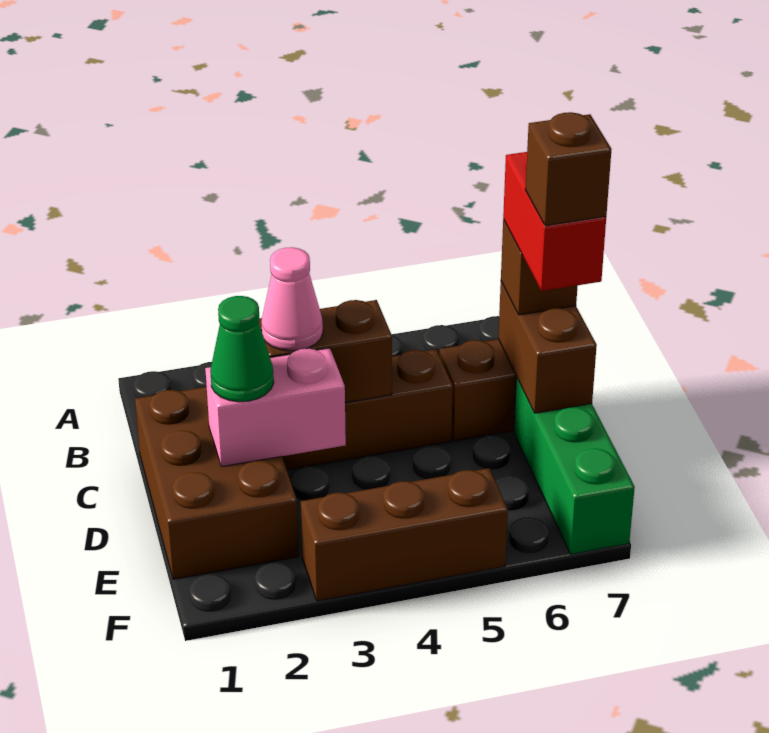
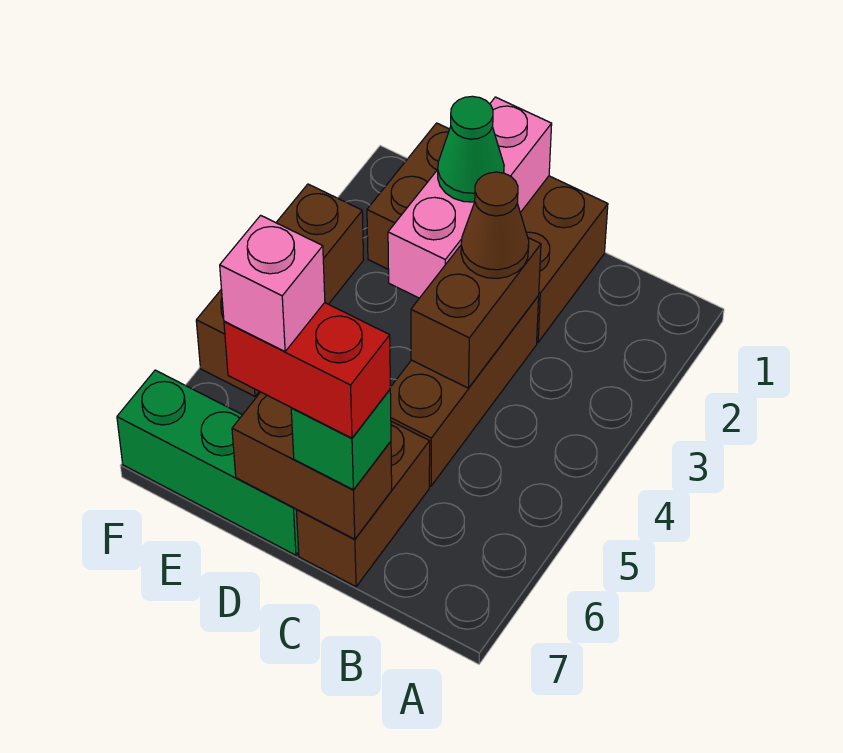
pink cone C3 level 3 -> brown cone C3 level 3
brown brick C7 level 3 -> green brick C7 level 3
pink brick D2:D3 level 2 -> pink brick D1:D3 level 2
brown brick D7 level 5 -> pink brick D7 level 5

